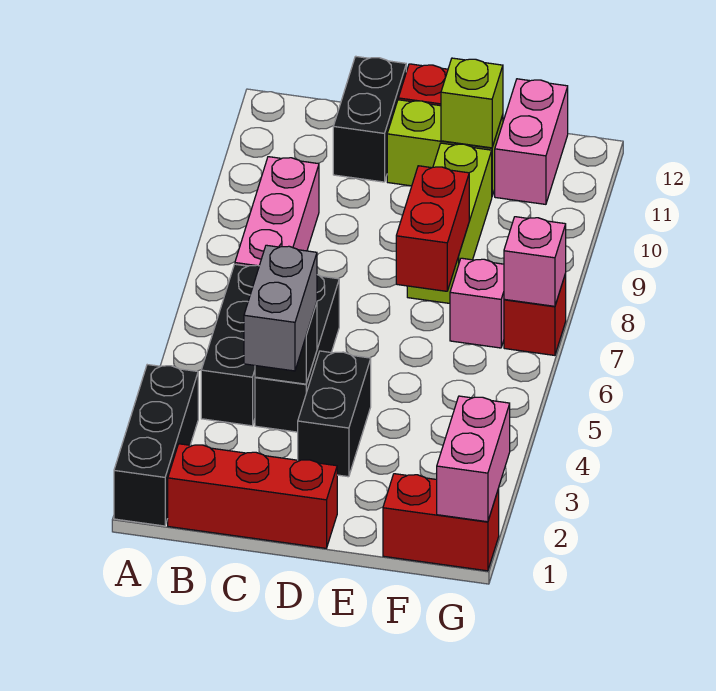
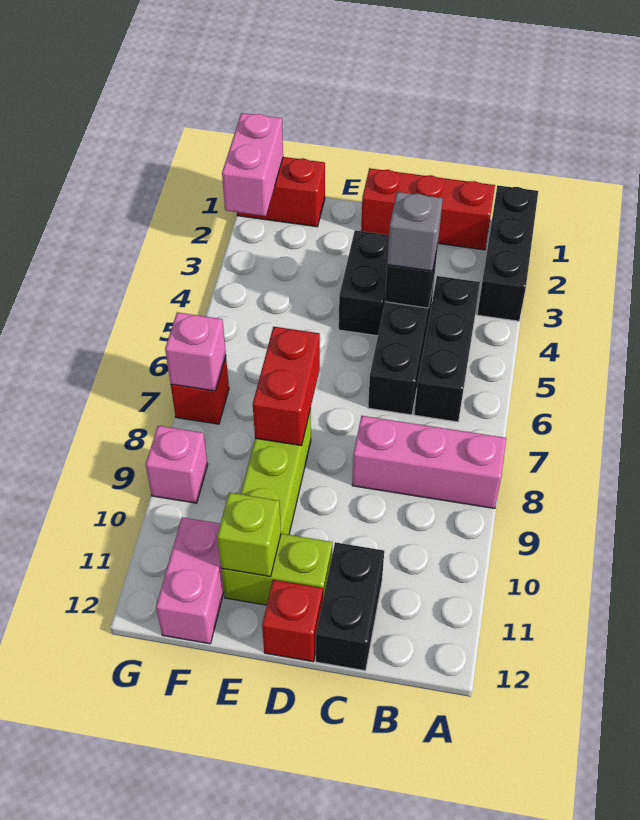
pink brick B7:B9 level 1 -> pink brick A8:C8 level 1
grey brick C3:C4 level 3 -> grey brick C4 level 3
pink brick F7 level 1 -> pink brick G9 level 1

